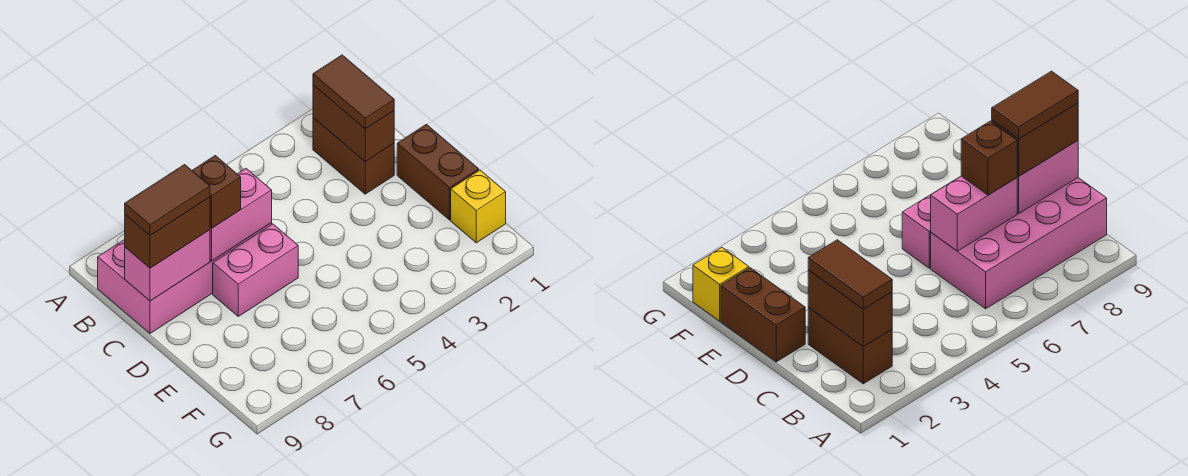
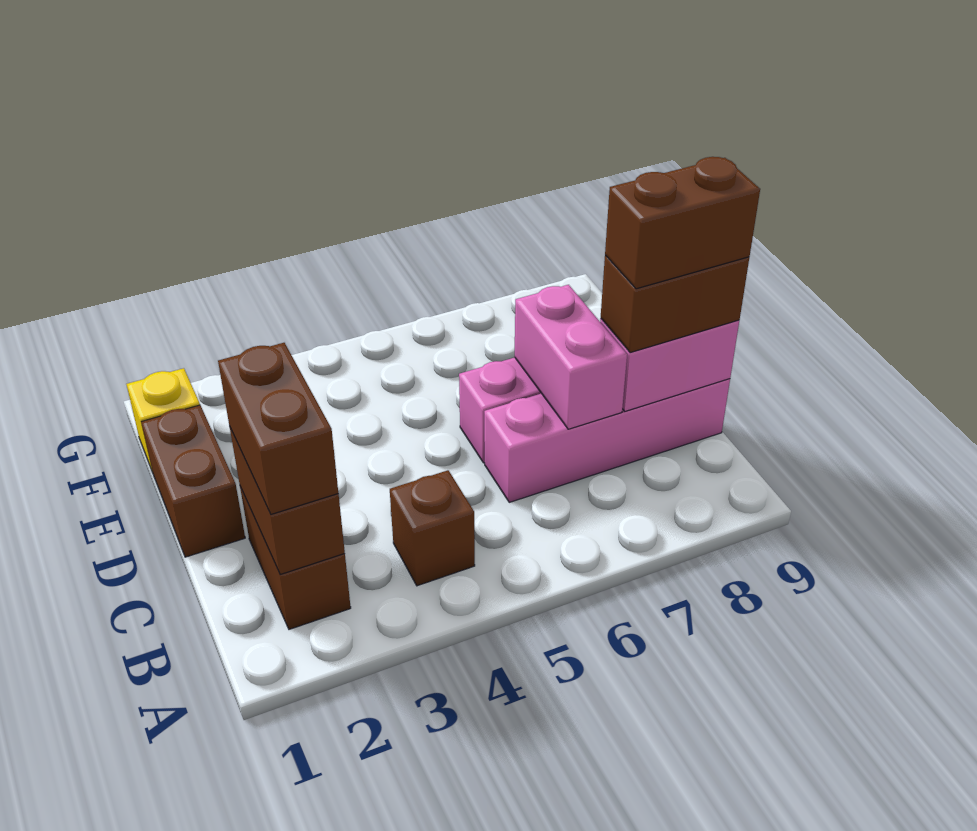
brown tile B2:C2 level 3 -> brown brick B2:C2 level 3
pink brick B6:C9 level 1 -> pink brick C6:C9 level 1
pink brick C6:C7 level 2 -> pink brick C7:D7 level 2
brown brick C7 level 3 -> brown brick B4 level 1
brown tile C8:C9 level 4 -> brown brick C8:C9 level 4

